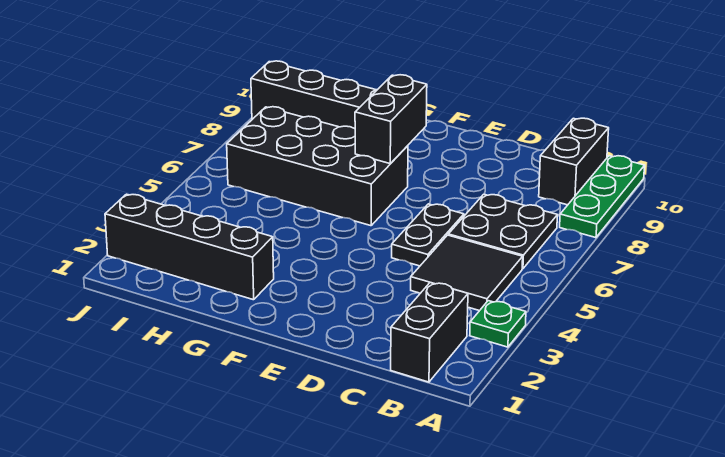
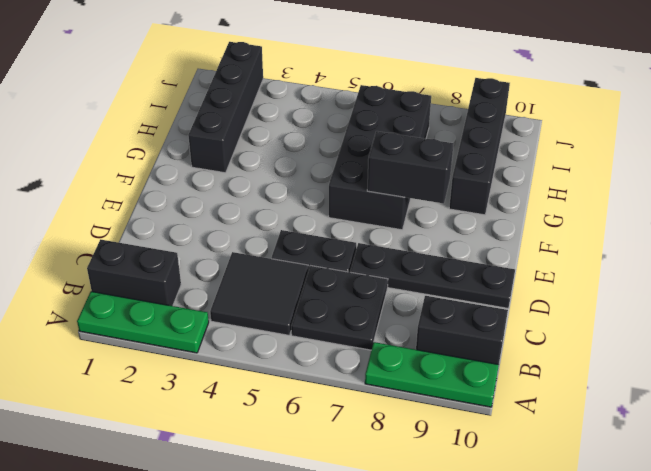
green plate A3 level 1 -> green plate A1:A3 level 1
none -> black plate D7:D10 level 1

